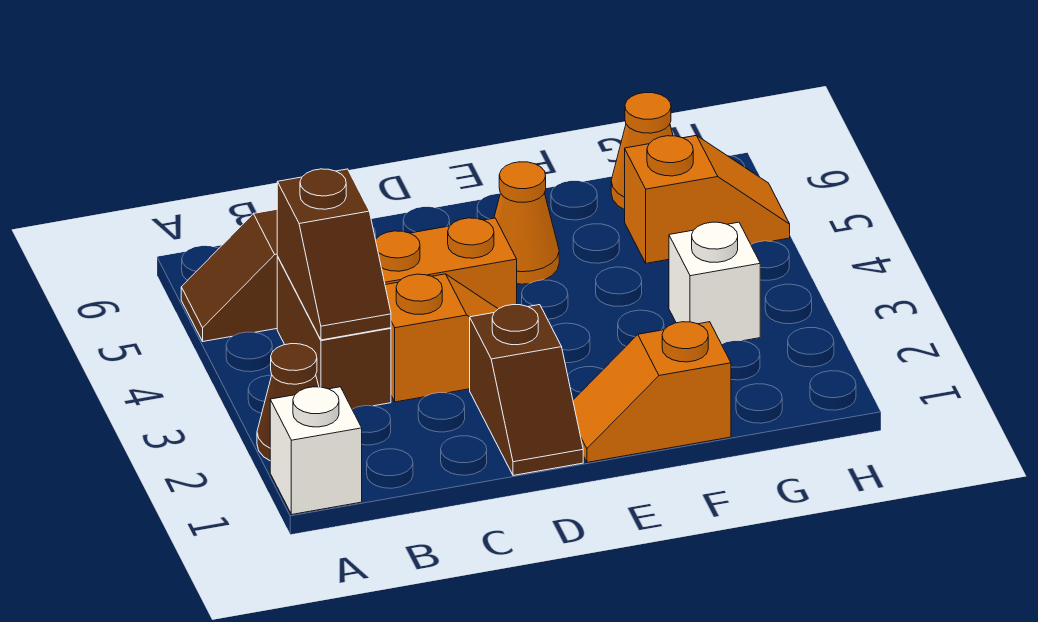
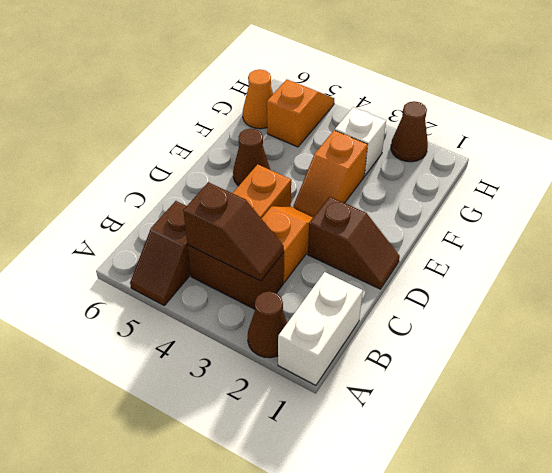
white brick A1 level 1 -> white brick A1:B1 level 1
orange slope E1:F1 level 1 top F -> orange slope E3:F3 level 1 top F
orange cone E5 level 1 -> brown cone E5 level 1
none -> brown cone H2 level 1

